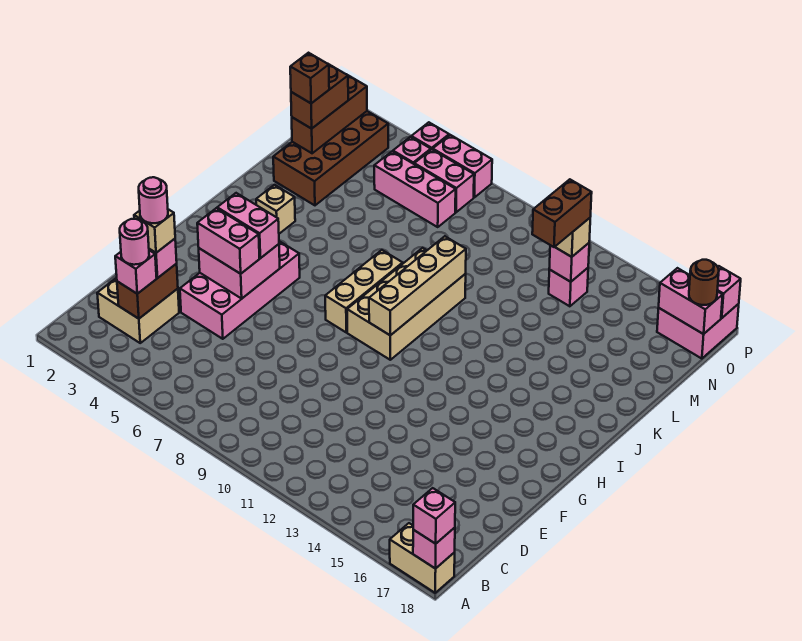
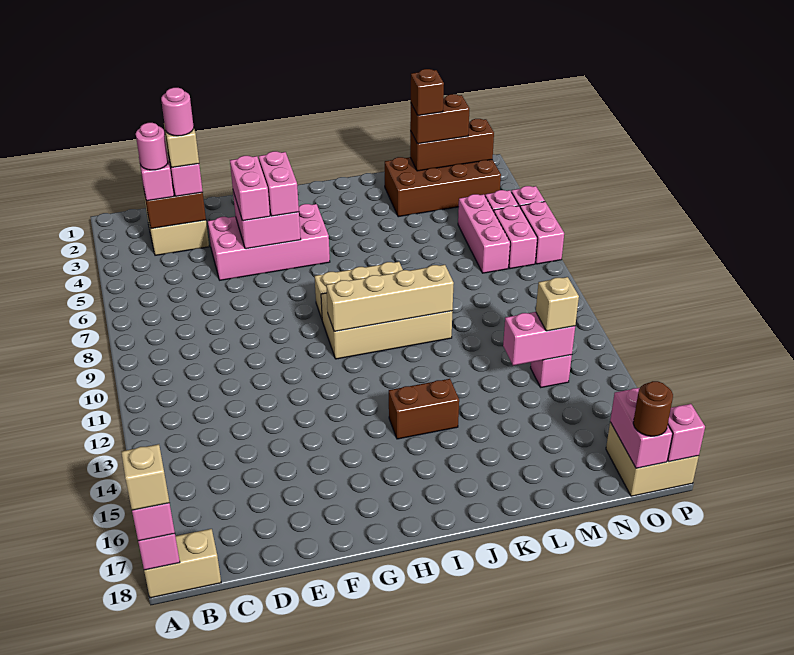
tan brick A17:A18 level 1 -> tan brick A18:B18 level 1
tan brick J3 level 1 -> tan brick A18 level 4
brown brick M13:N13 level 4 -> brown brick I14:J14 level 1
pink brick N13 level 2 -> pink brick M13:N13 level 2
pink brick O17:P18 level 1 -> tan brick O17:P18 level 1

